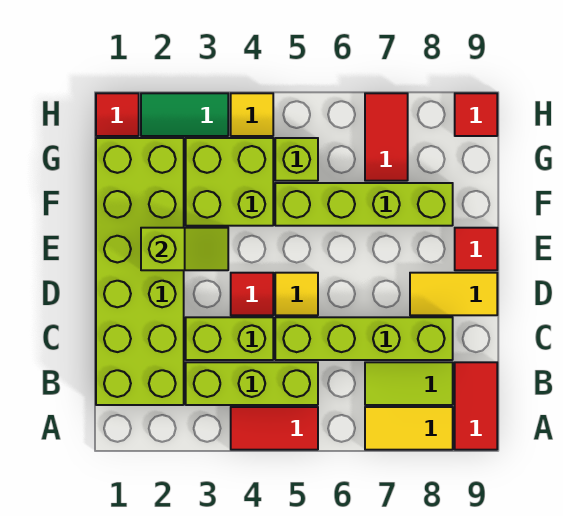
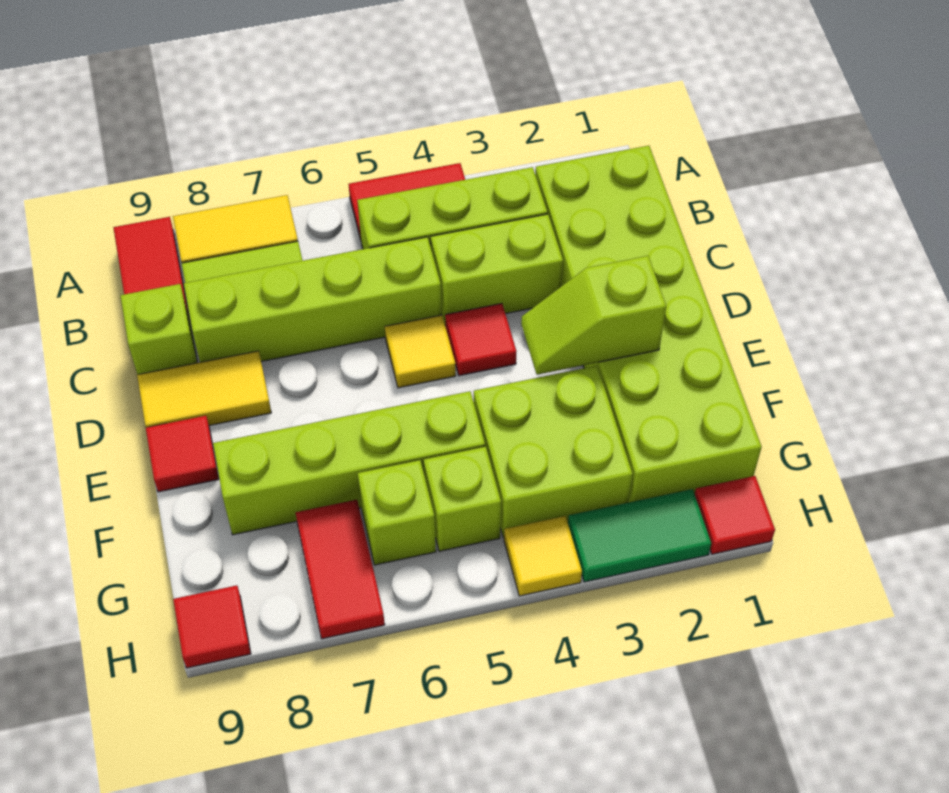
none -> lime brick C9 level 1
none -> lime brick G6 level 1

